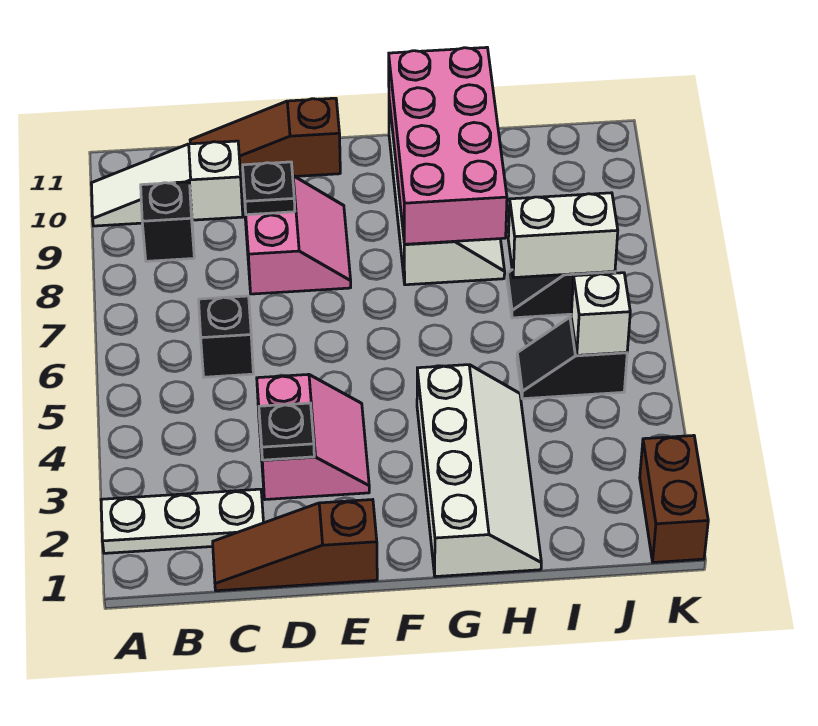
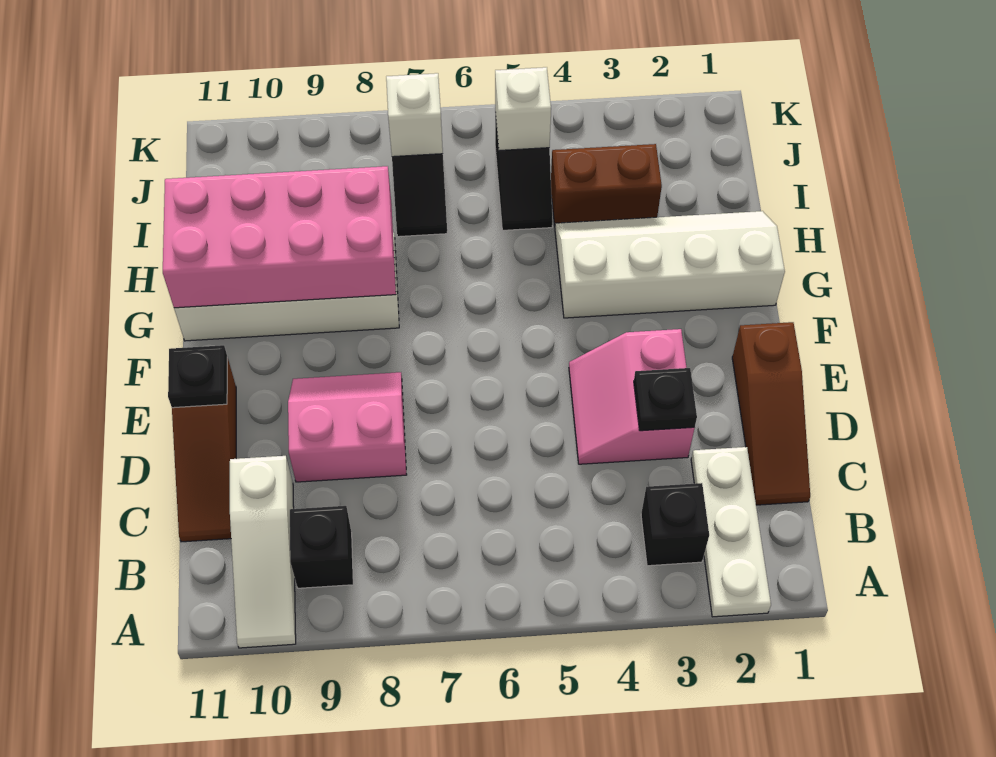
black brick C6 level 1 -> black brick B3 level 1
pink slope D3:E4 level 1 top D -> pink slope D3:E4 level 1 top 3
black plate D9 level 2 -> black plate E11 level 2
white brick I7:J7 level 2 -> white brick J7 level 2
brown brick K1:K2 level 1 -> brown brick I3:I4 level 1

